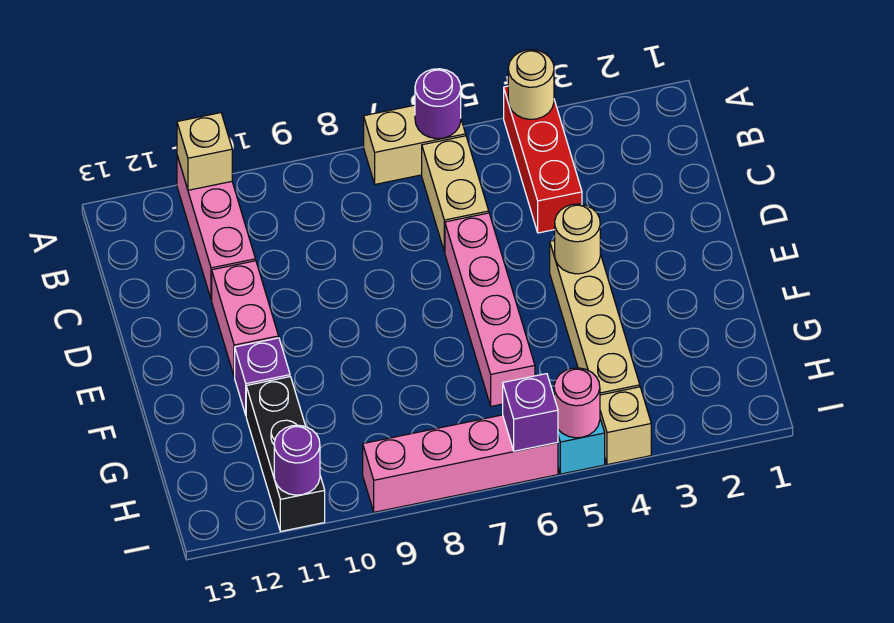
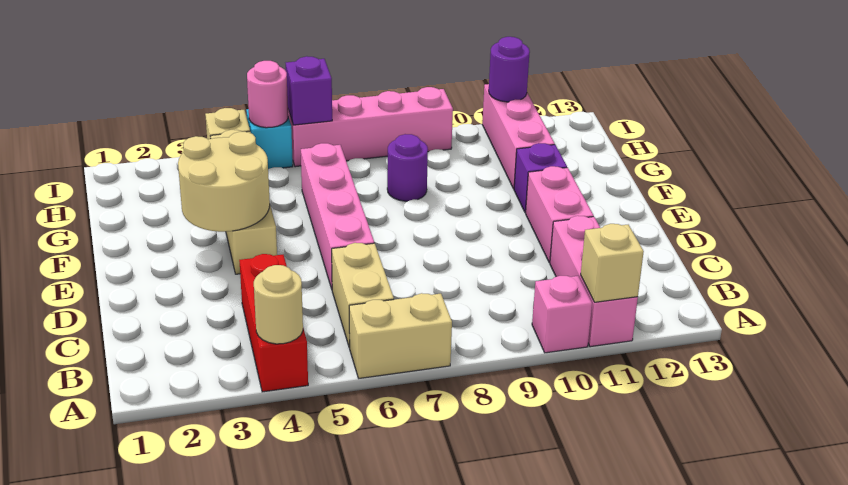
purple round brick A6 level 2 -> purple round brick G8 level 1
none -> pink brick A10 level 1
tan round brick E4 level 2 -> tan round brick E3:F4 level 2
black brick G11:I11 level 1 -> pink brick G11:I11 level 1

